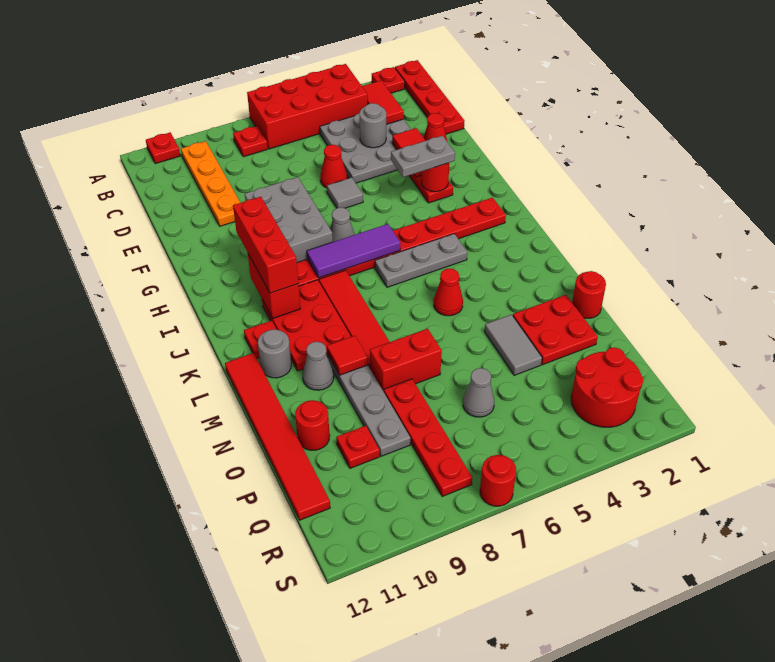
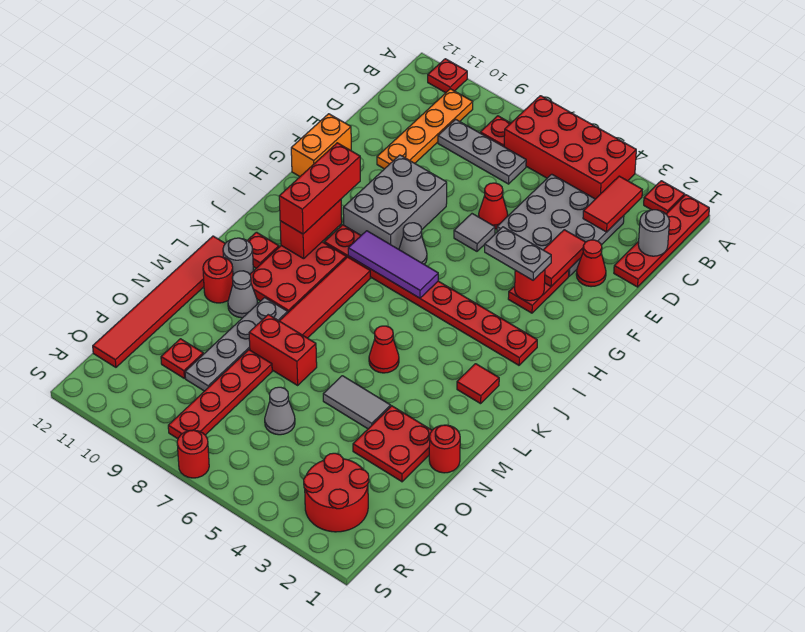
grey round brick D4 level 2 -> grey round brick C1 level 2
none -> orange brick F12:G12 level 1
grey plate J4:J6 level 1 -> grey plate C7:C9 level 1
red tile M9 level 2 -> red tile K2 level 1
grey tile N4:O4 level 1 -> grey tile N4:N5 level 1
red round brick O11 level 1 -> red round brick M11 level 1

